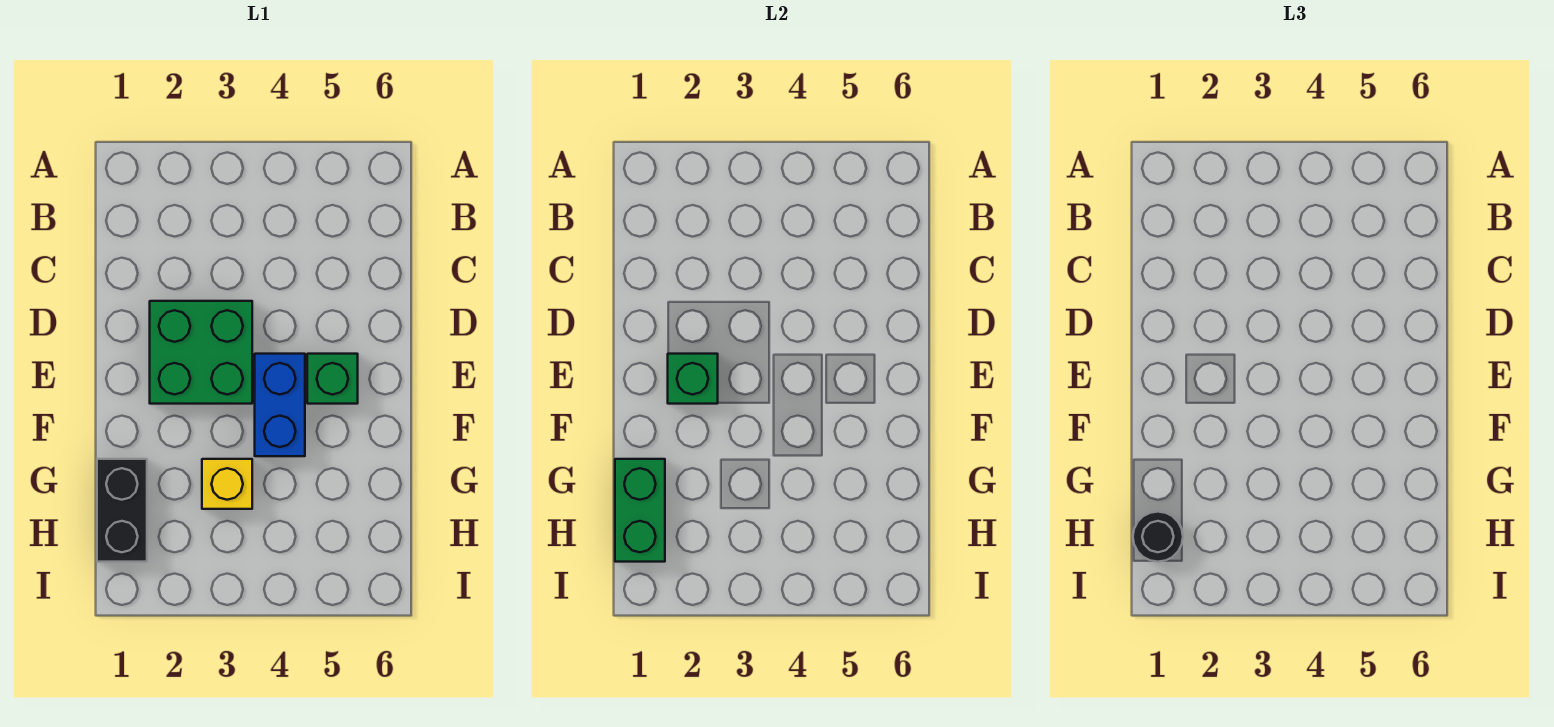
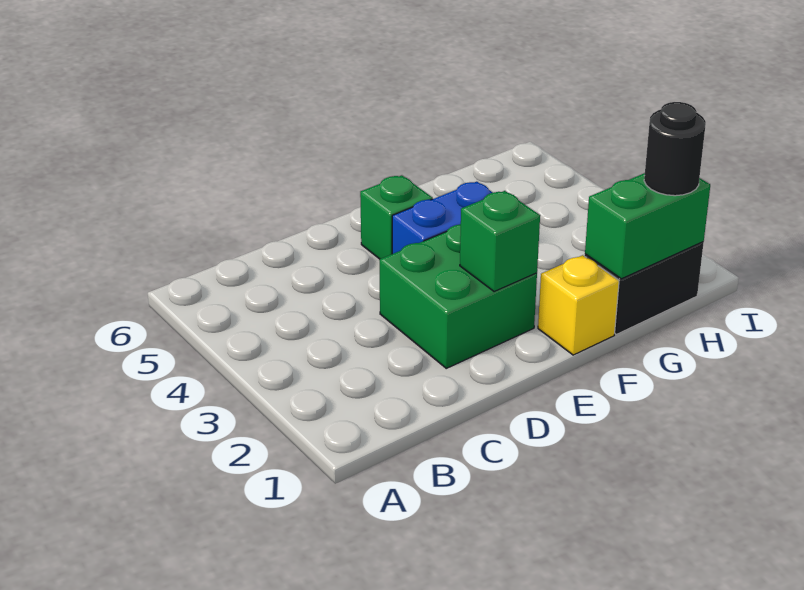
yellow brick G3 level 1 -> yellow brick F1 level 1

